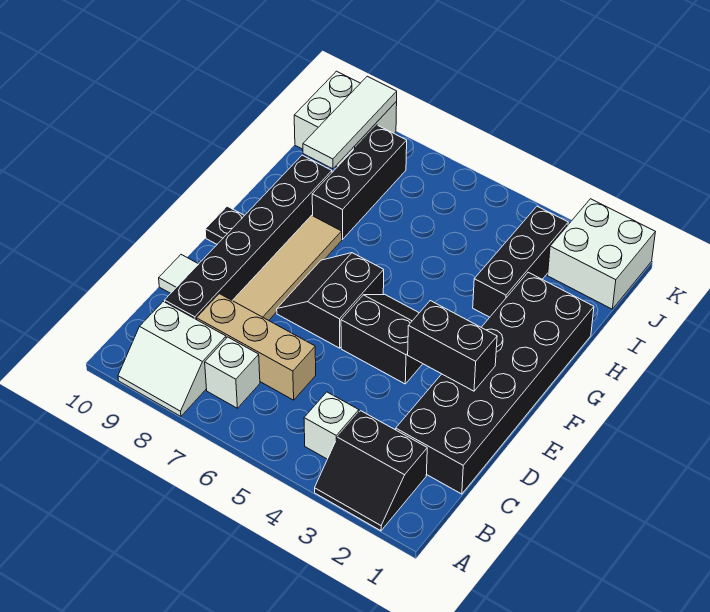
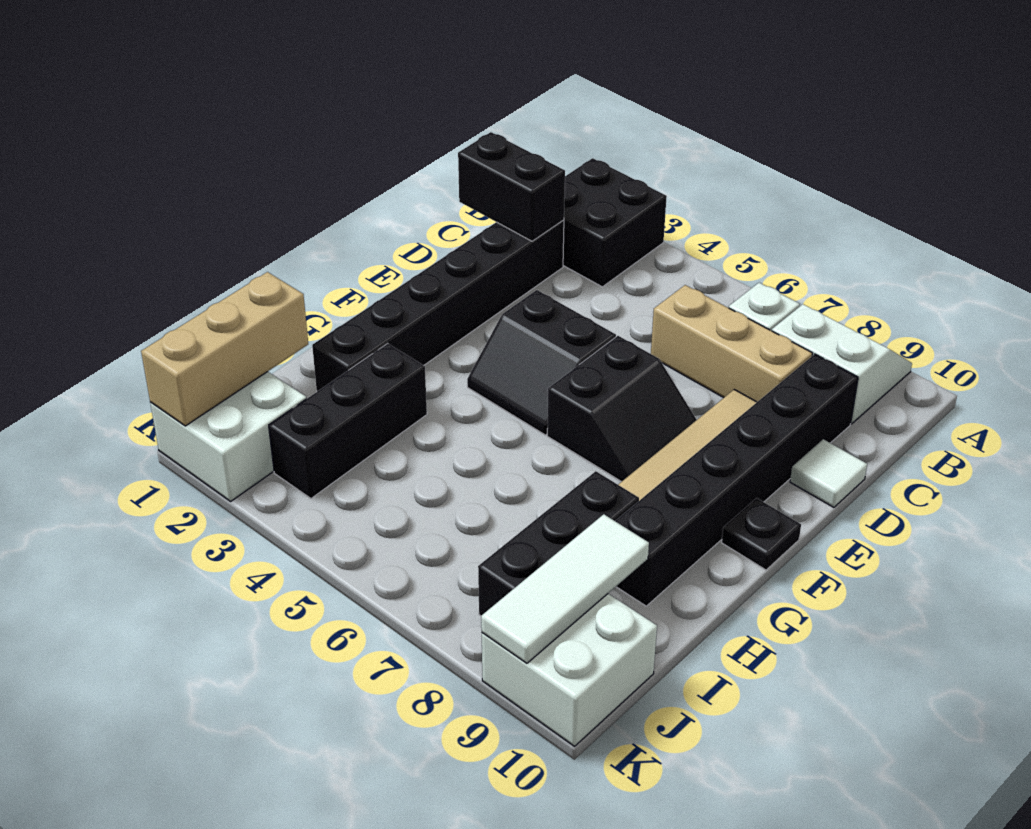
black slope A2:B3 level 1 top B -> black brick A2:B3 level 1
white brick B4 level 1 -> none
black brick C1:H2 level 1 -> black brick C2:H2 level 1
black brick E2:E3 level 2 -> black brick C1:C2 level 2
none -> tan brick I1:K1 level 2

